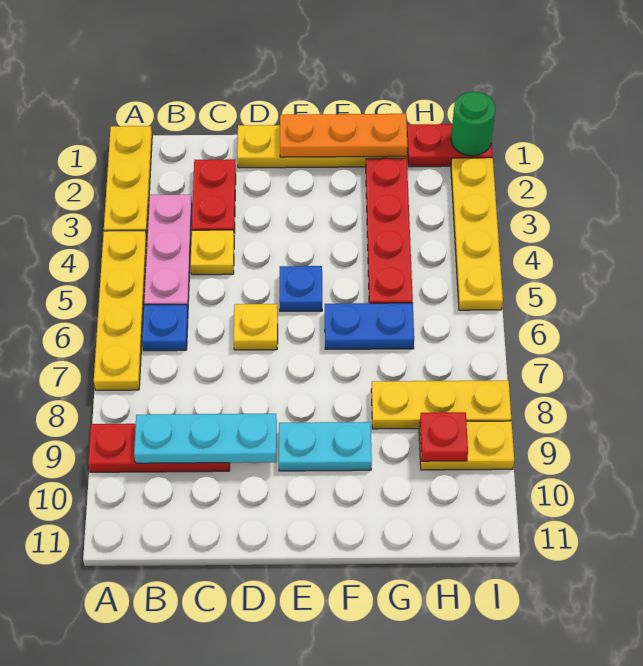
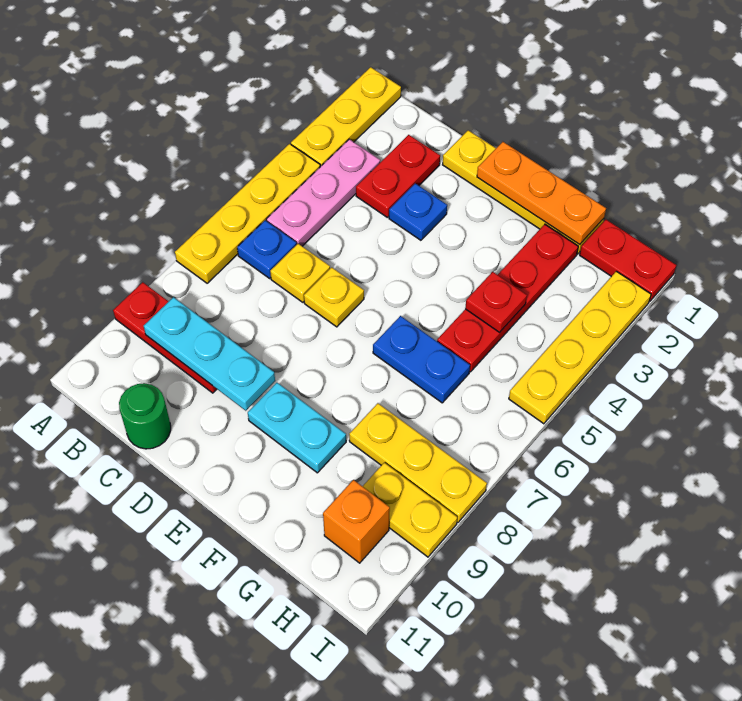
yellow plate C4 level 1 -> yellow plate C6 level 1
blue plate E5 level 1 -> blue plate D3 level 1
red plate H9 level 2 -> red plate G4 level 2
none -> orange brick H10 level 1
green round brick I1 level 2 -> green round brick C11 level 1

